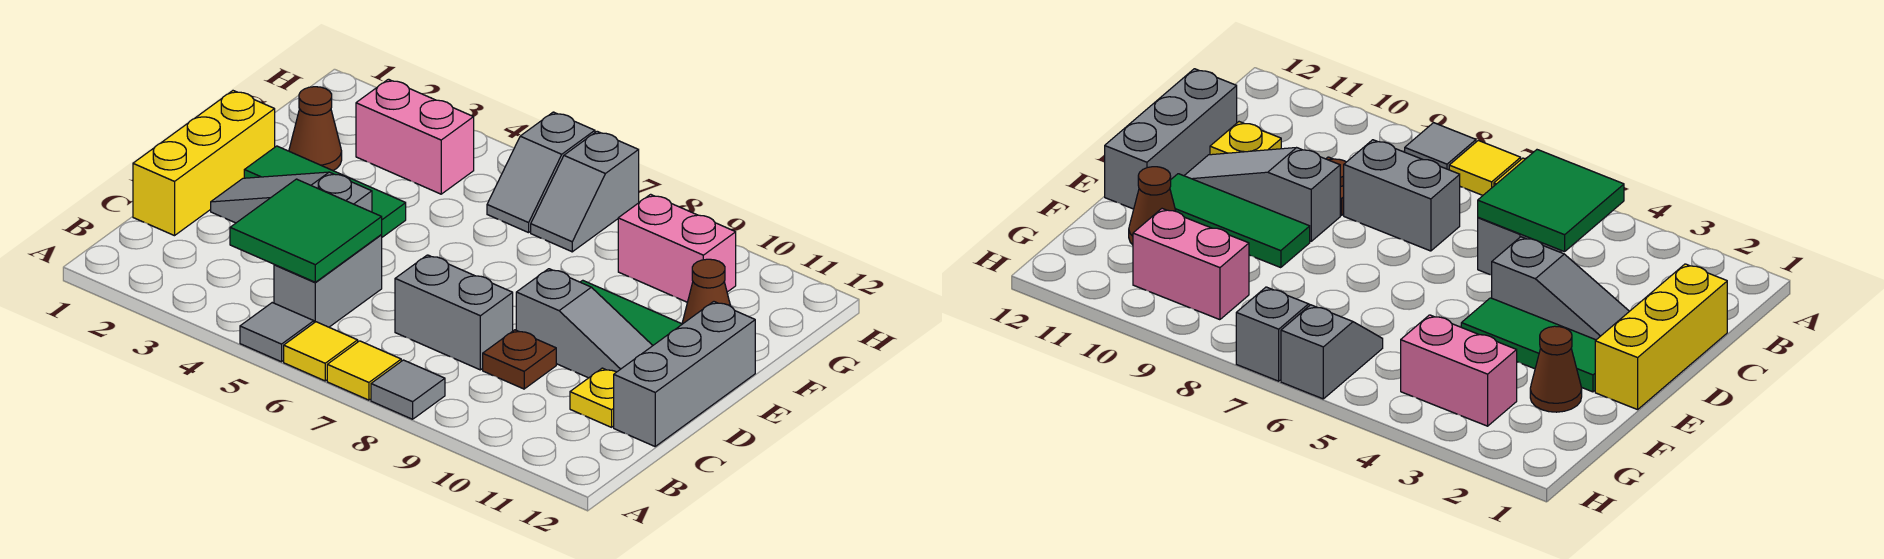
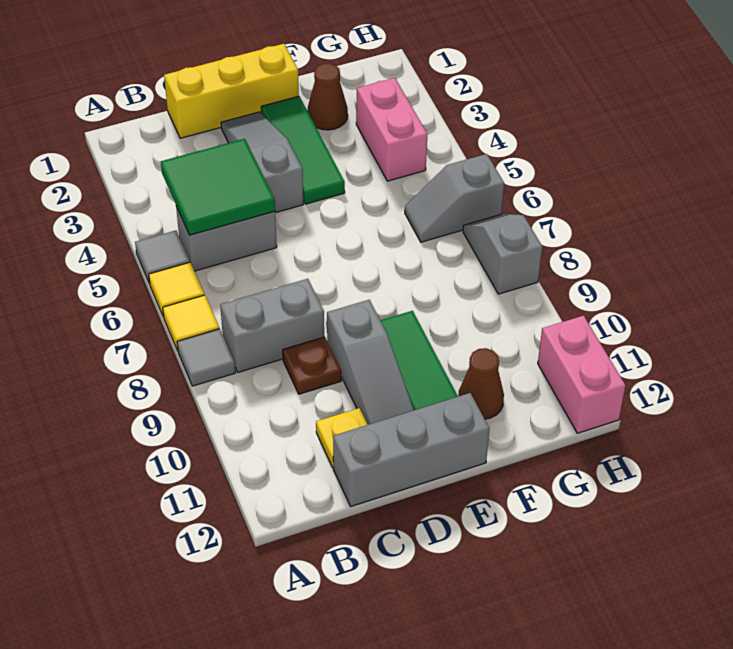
grey brick C7:C8 level 1 -> grey brick B8:C8 level 1
grey slope G7:H7 level 1 top H -> grey slope H7:H8 level 1 top 8
pink brick G9:G10 level 1 -> pink brick H11:H12 level 1

